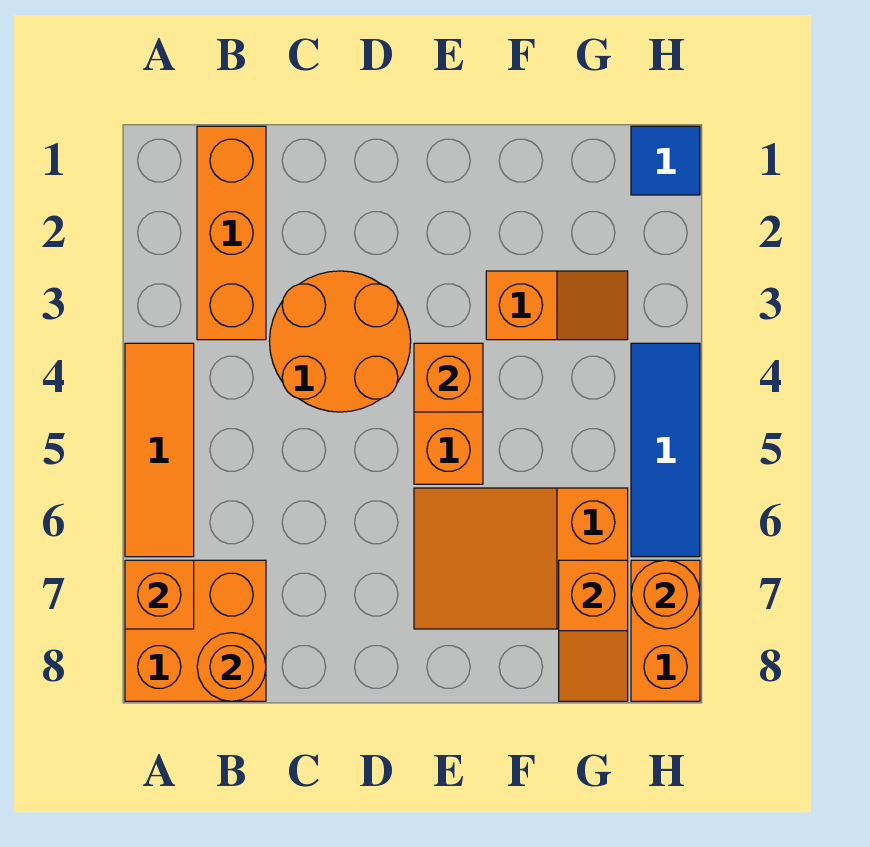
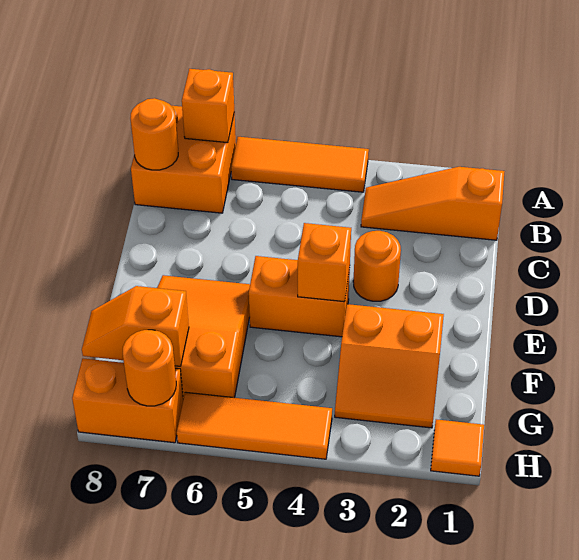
orange brick B1:B3 level 1 -> orange slope B1:B3 level 1 top 1
orange round brick C3:D4 level 1 -> orange round brick D3 level 1
orange slope F3:G3 level 1 top F -> orange slope F2:G3 level 1 top F
blue tile H1 level 1 -> orange tile H1 level 1
blue tile H4:H6 level 1 -> orange tile H4:H6 level 1

